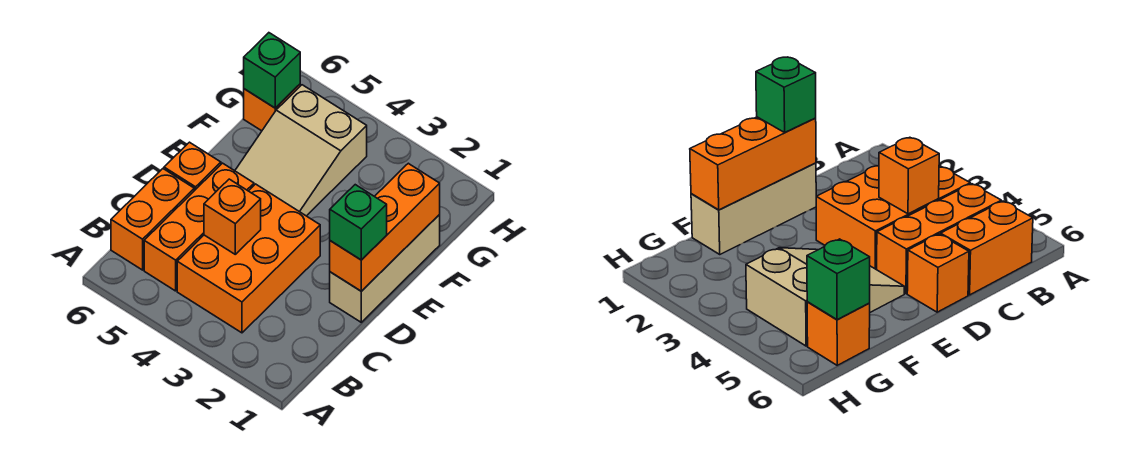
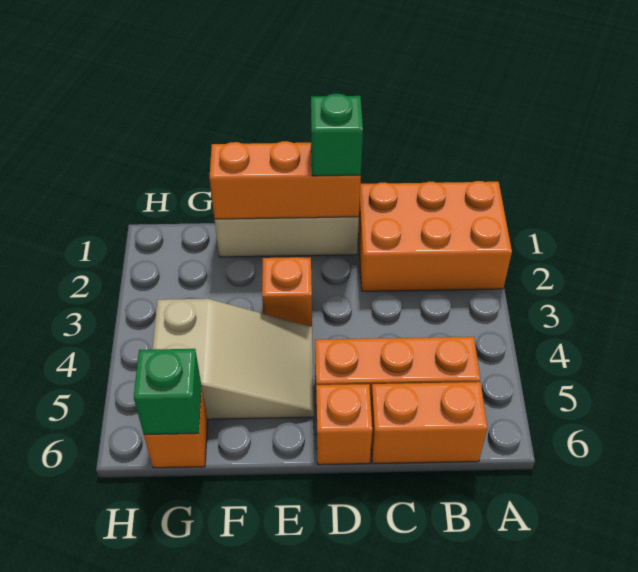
orange brick B3:D4 level 1 -> orange brick A1:C2 level 1
orange brick C4 level 2 -> orange brick E3 level 1

